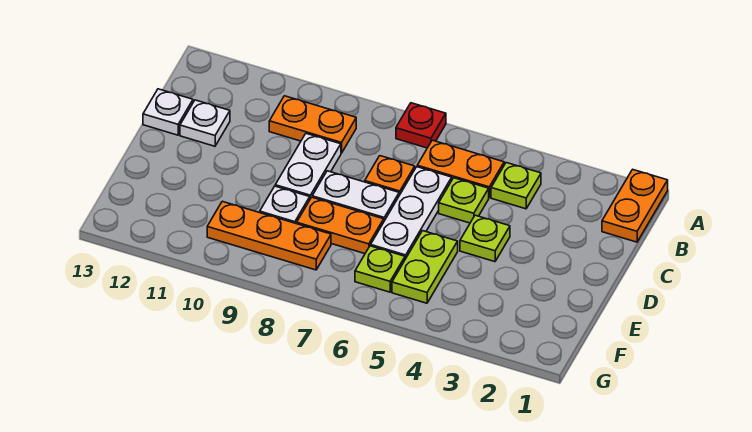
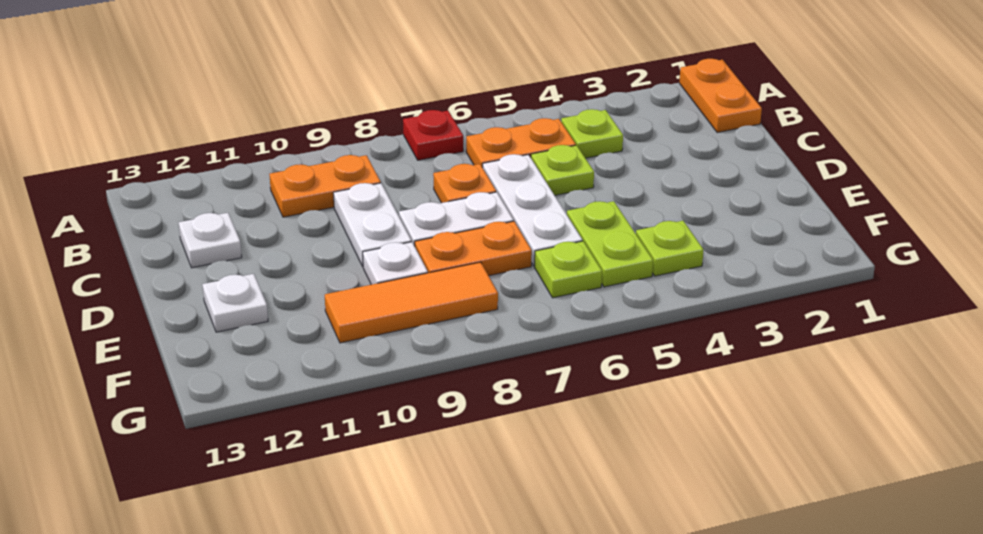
white plate C13 level 1 -> white plate E12 level 1
lime plate D4 level 1 -> lime plate F4 level 1
orange plate F8:F10 level 1 -> orange tile F8:F10 level 1

